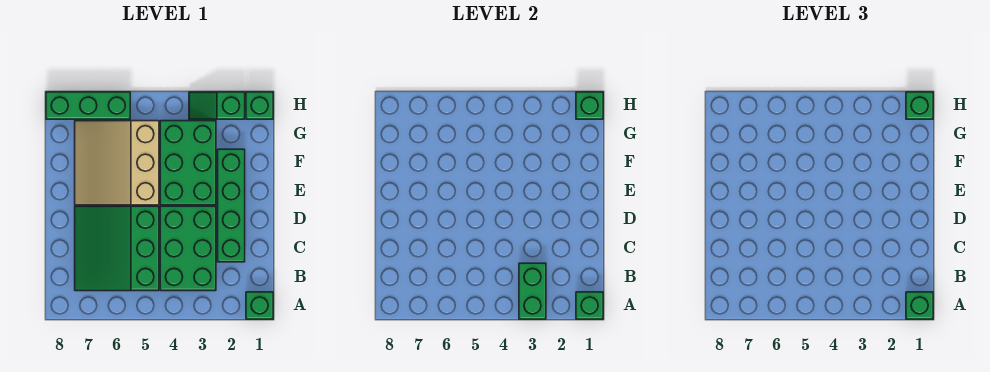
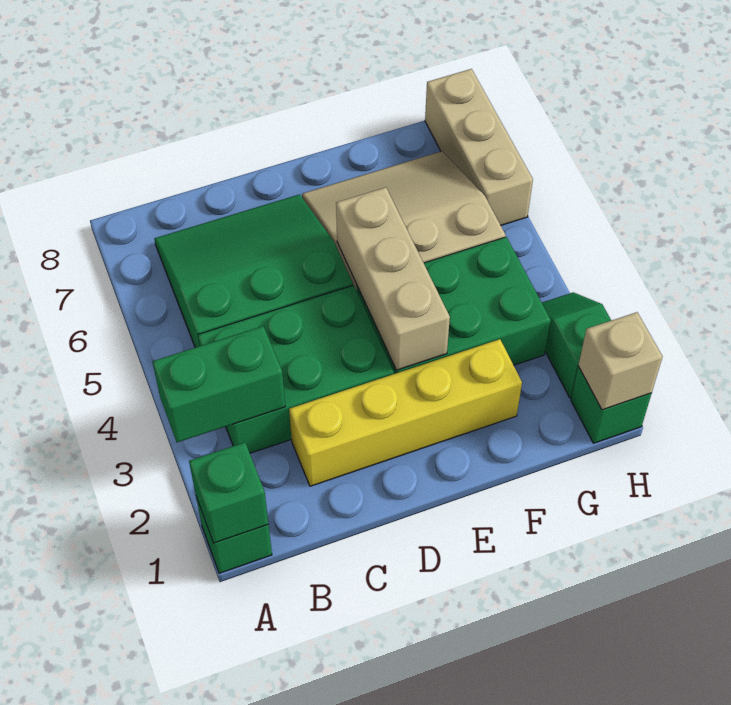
green brick A1 level 3 -> none
green brick C2:F2 level 1 -> yellow brick C2:F2 level 1
none -> tan brick E3:E5 level 2
green brick H1 level 2 -> tan brick H1 level 2
green brick H1 level 3 -> none
green brick H6:H8 level 1 -> tan brick H6:H8 level 1

